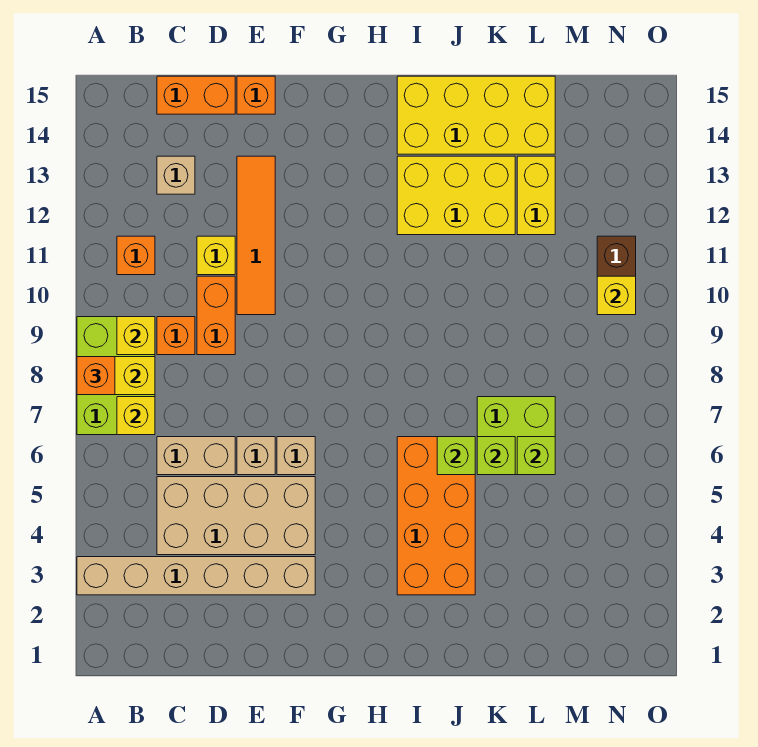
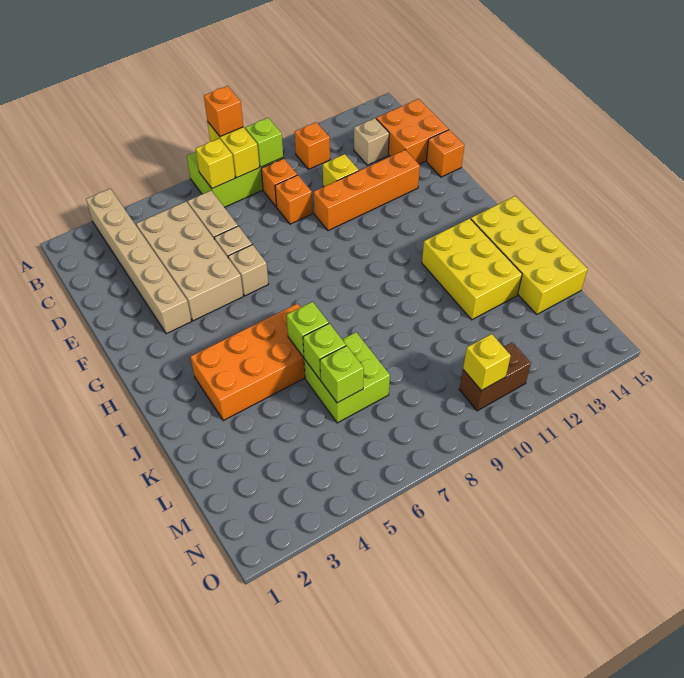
yellow brick B9 level 2 -> lime brick B9 level 2
orange brick C15:D15 level 1 -> orange brick C14:D15 level 1
orange brick D9:D10 level 1 -> orange brick D9 level 1
orange tile E10:E13 level 1 -> orange brick E10:E13 level 1
yellow brick L12:L13 level 1 -> none

